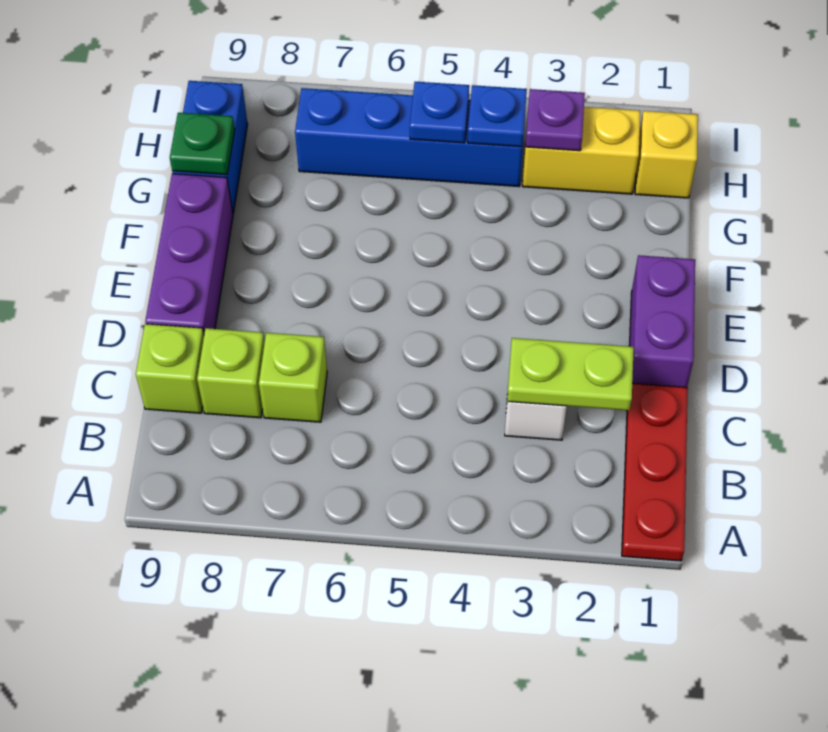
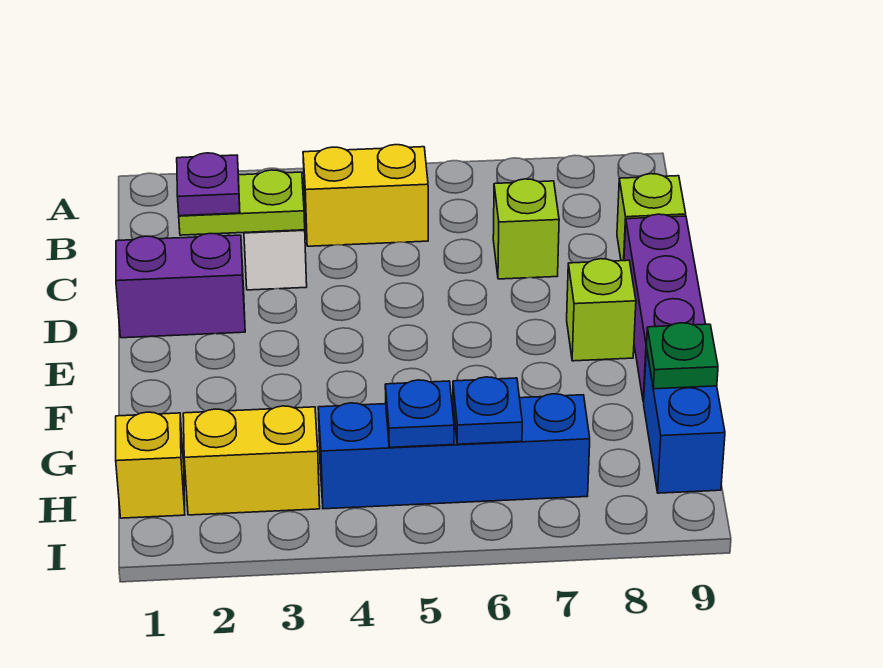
red plate A1:C1 level 1 -> none
none -> yellow brick B4:B5 level 1
lime brick C8 level 1 -> lime brick E8 level 1
purple brick D1:E1 level 1 -> purple brick D1:D2 level 1
purple plate H3 level 2 -> purple plate C2 level 3
blue plate H4 level 2 -> blue plate H6 level 2

